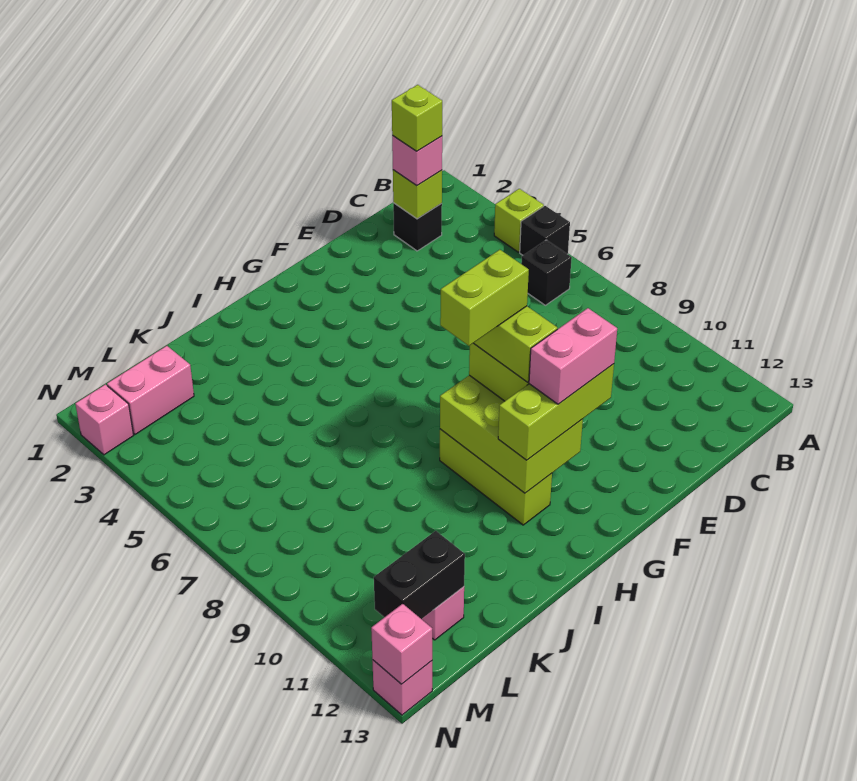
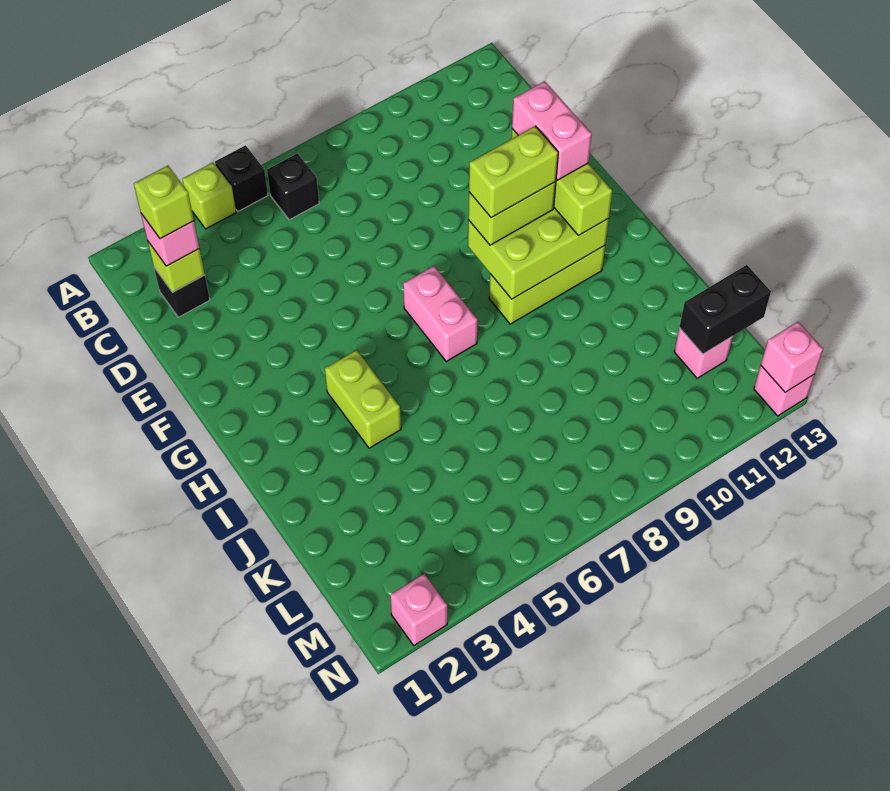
lime brick G9:H9 level 5 -> lime brick H4:I4 level 1
pink brick L2:M2 level 1 -> pink brick G7:H7 level 1
black brick L12:M12 level 2 -> black brick L12:L13 level 2

